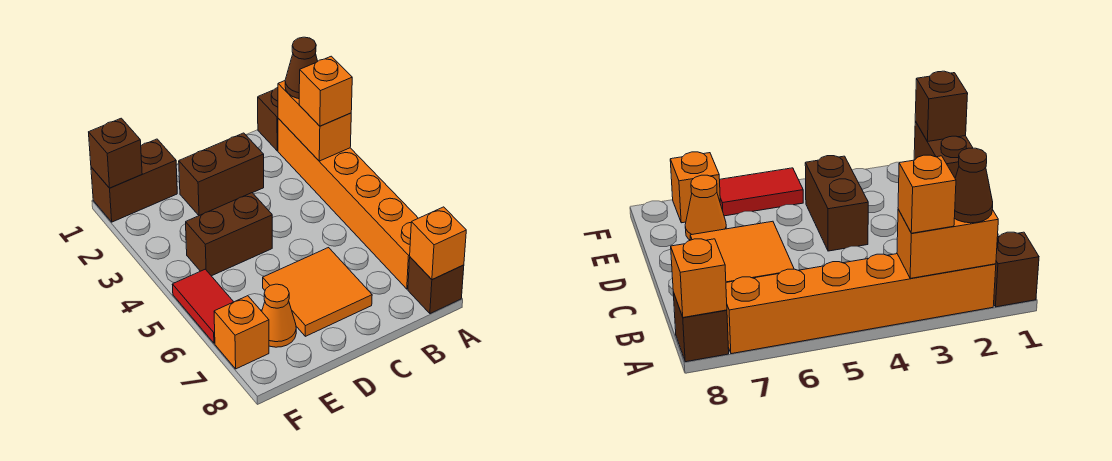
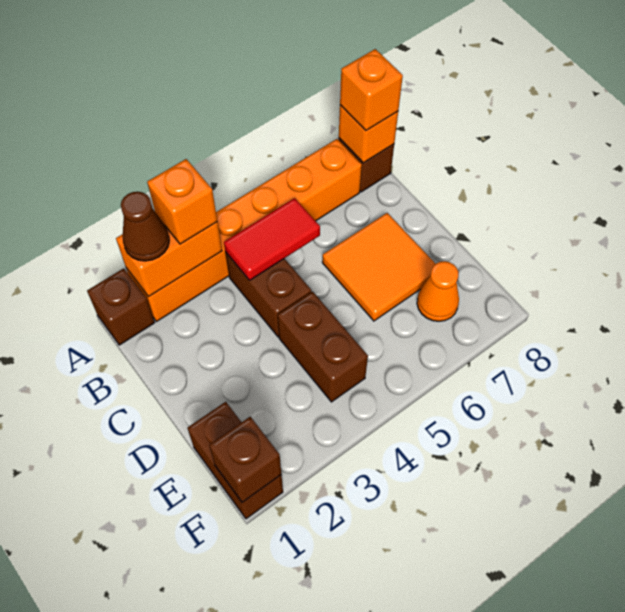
brown brick C2:D2 level 1 -> brown brick B4:C4 level 1
red tile F5:F6 level 1 -> red tile B4:B5 level 2
orange brick F7 level 1 -> orange brick A8 level 3

